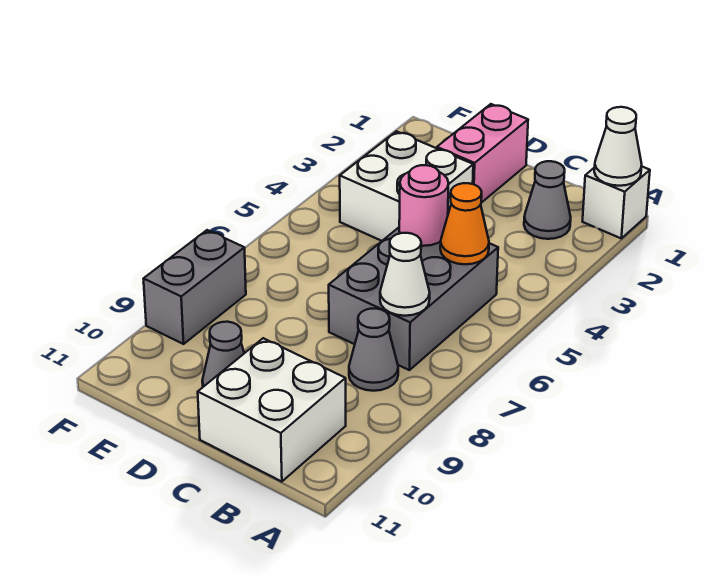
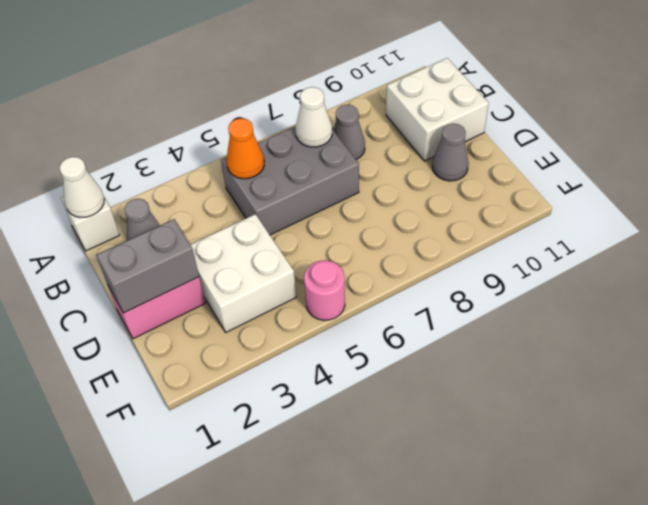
pink round brick C5 level 2 -> pink round brick F5 level 1
grey brick F8:F9 level 1 -> grey brick D1:D2 level 2

